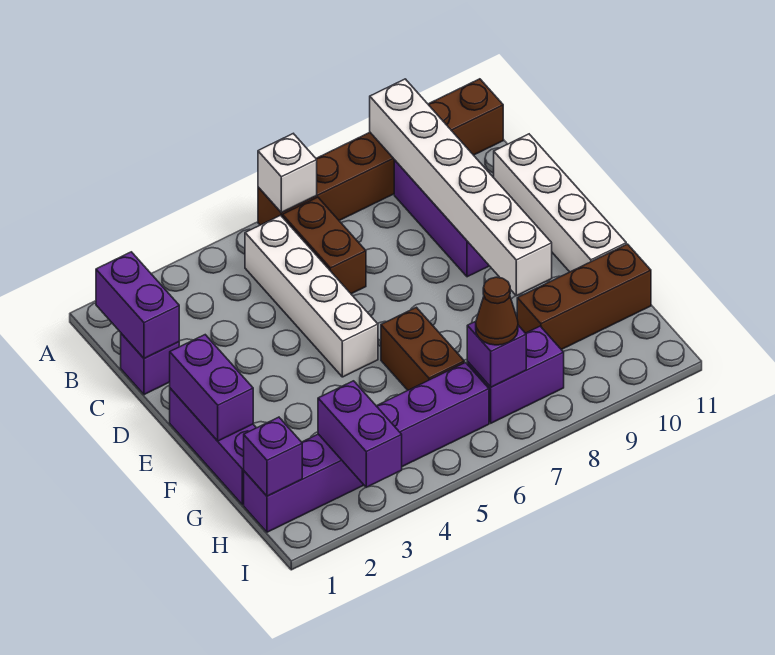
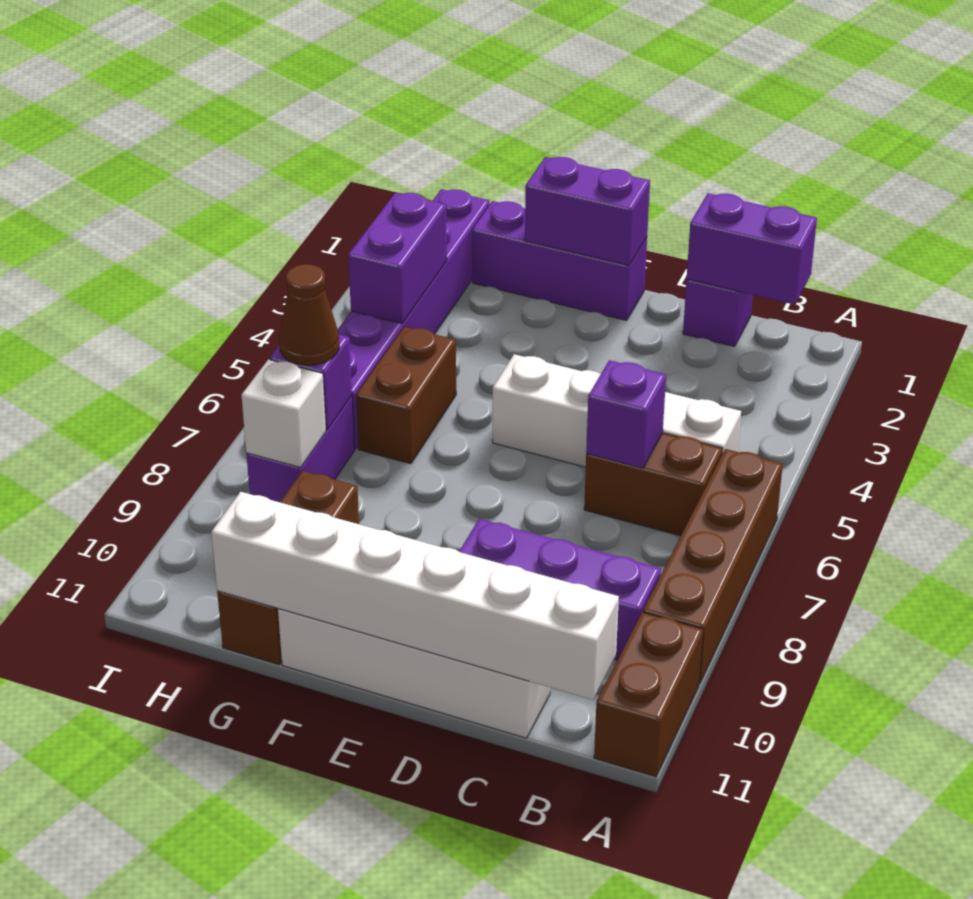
white brick A6 level 2 -> white brick H8 level 2
white brick A9:F9 level 2 -> white brick B11:G11 level 2
brown brick F6:G6 level 1 -> brown brick G5:G6 level 1
purple brick H1 level 2 -> purple brick C6 level 2
purple brick H3:I3 level 2 -> purple brick H3:H4 level 2

